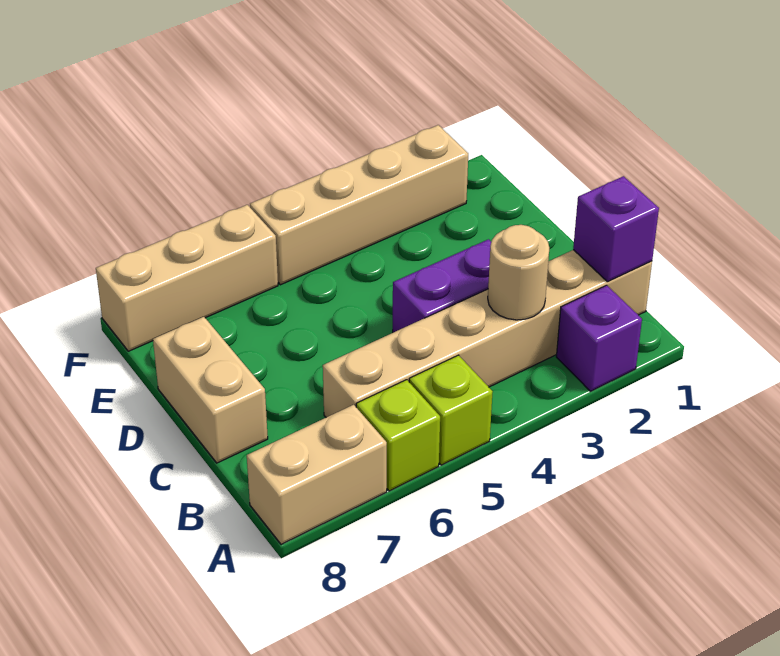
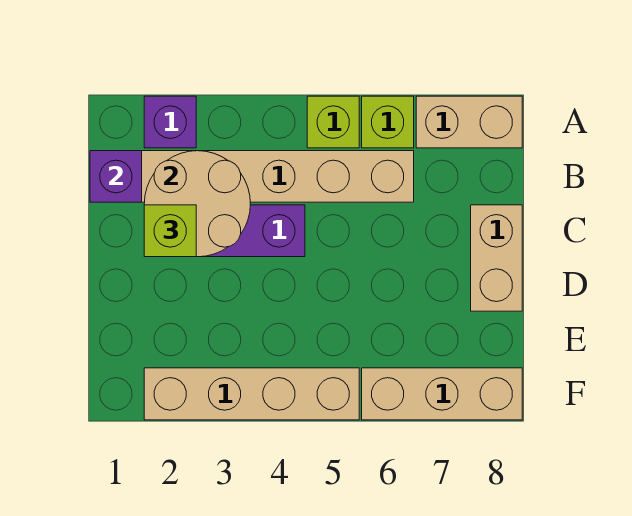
tan round brick B3 level 2 -> tan round brick B2:C3 level 2
none -> lime brick C2 level 3

